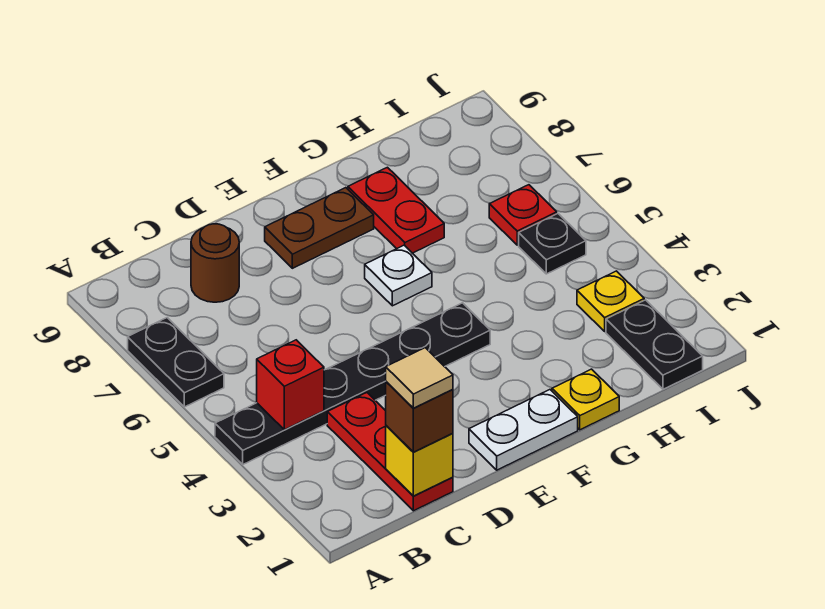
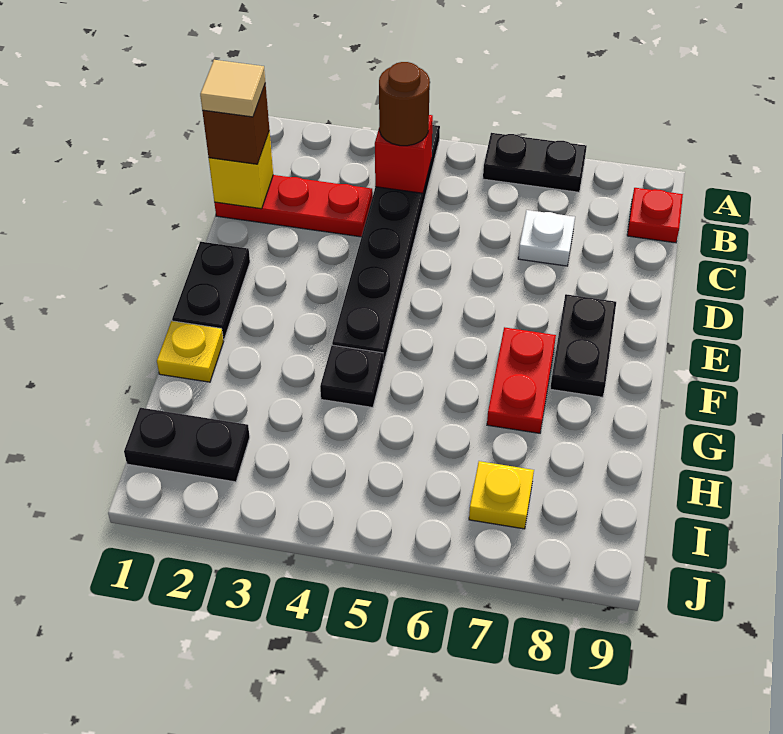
brown round brick C8 level 1 -> brown round brick B4 level 3
white plate E1:F1 level 1 -> black plate E1:F1 level 1
brown plate E8:F8 level 1 -> black plate E8:F8 level 1
white plate F6 level 1 -> white plate C7 level 1
red plate G7:G8 level 1 -> red plate F7:G7 level 1
yellow plate I3 level 1 -> yellow plate I7 level 1
black plate I5 level 1 -> black plate G4 level 1
red plate I6 level 1 -> red plate B9 level 1

